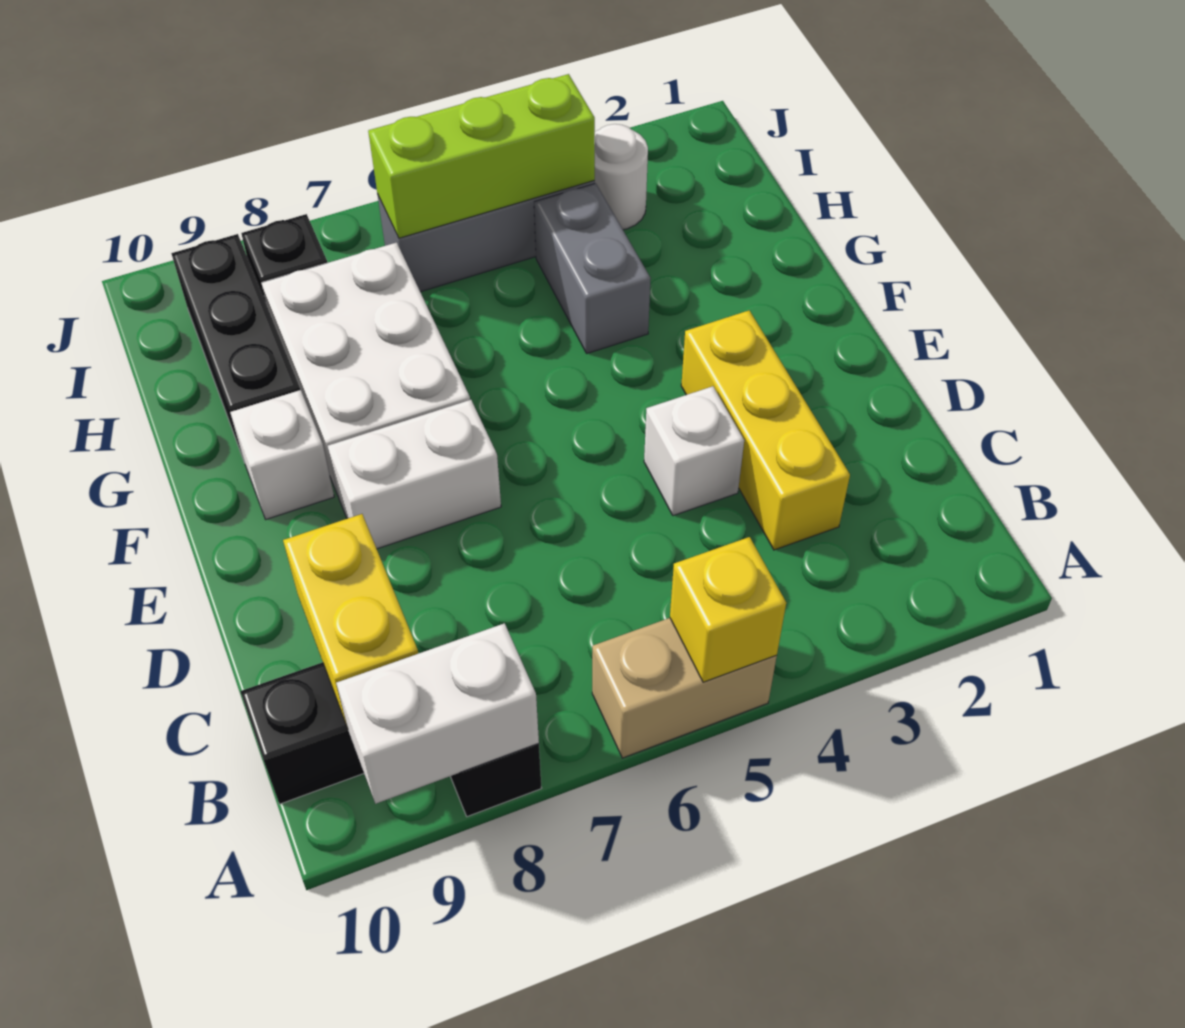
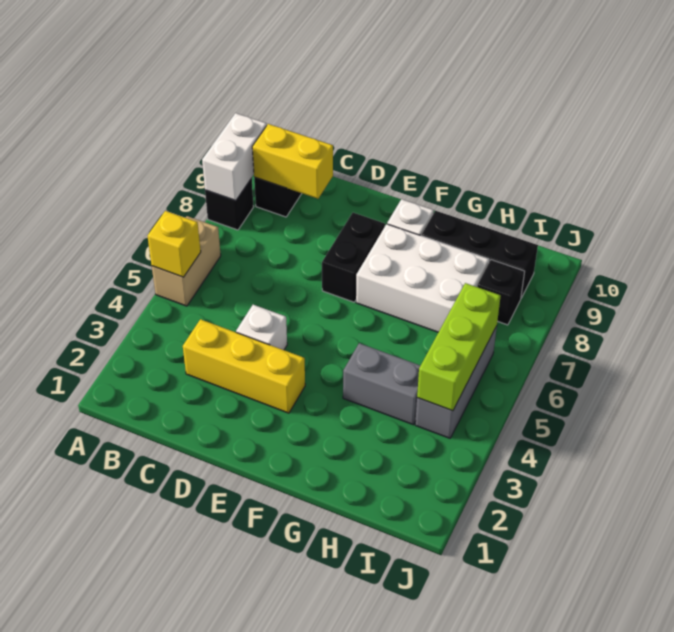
white brick E7:E8 level 1 -> black brick E7:E8 level 1
white round brick I3 level 1 -> none

